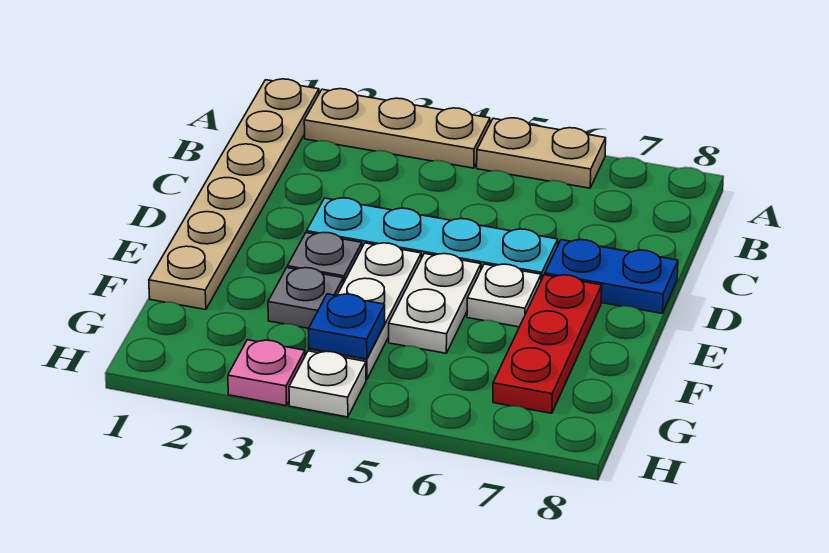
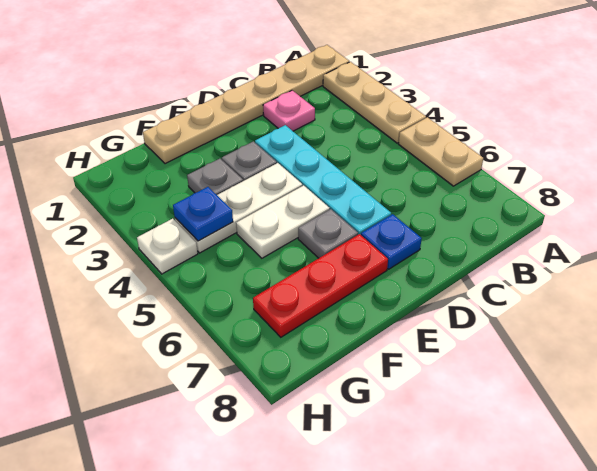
blue plate D7:D8 level 1 -> blue plate D7 level 1
white plate E6 level 1 -> grey plate E6 level 1
pink plate H3 level 1 -> pink plate C2 level 1

